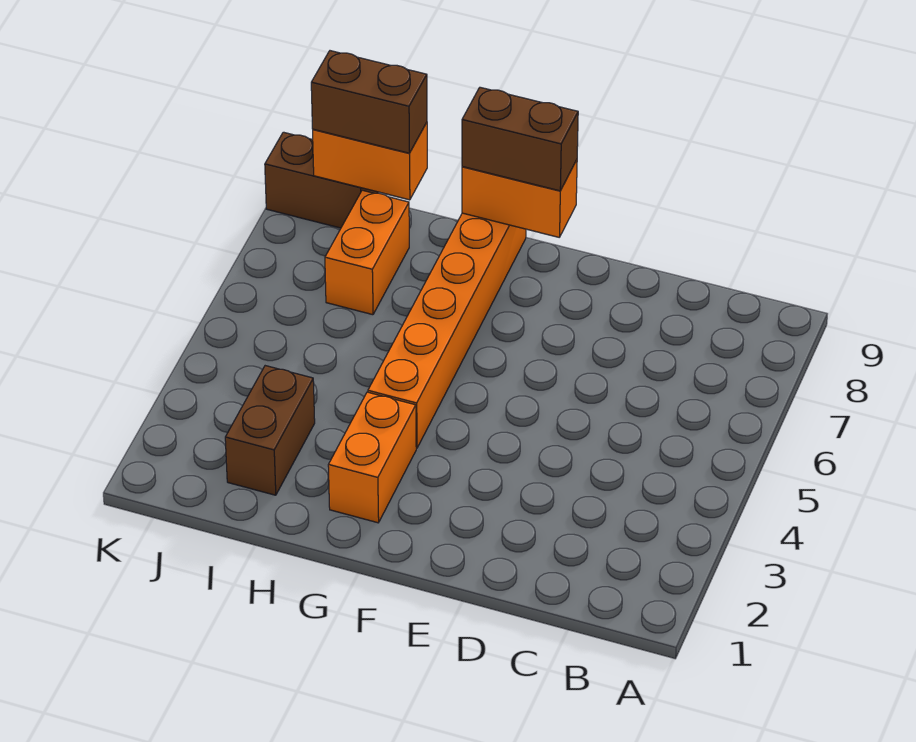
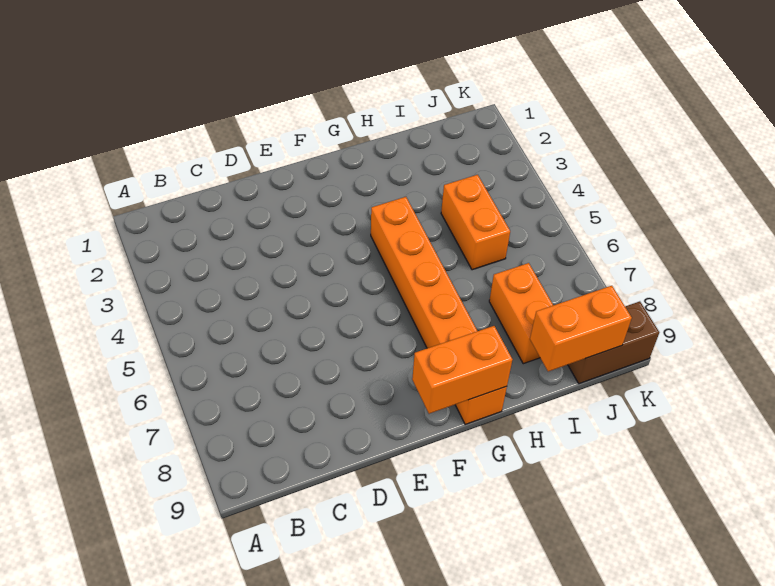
brown brick F9:G9 level 3 -> none
orange brick G2:G3 level 1 -> orange brick I4:I5 level 1
brown brick I2:I3 level 1 -> none
brown brick I9:J9 level 3 -> none

